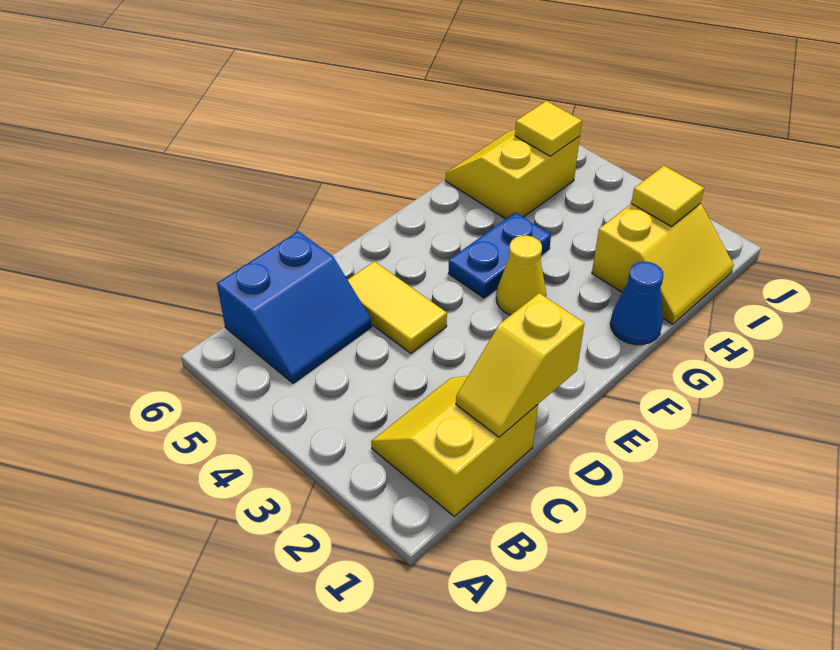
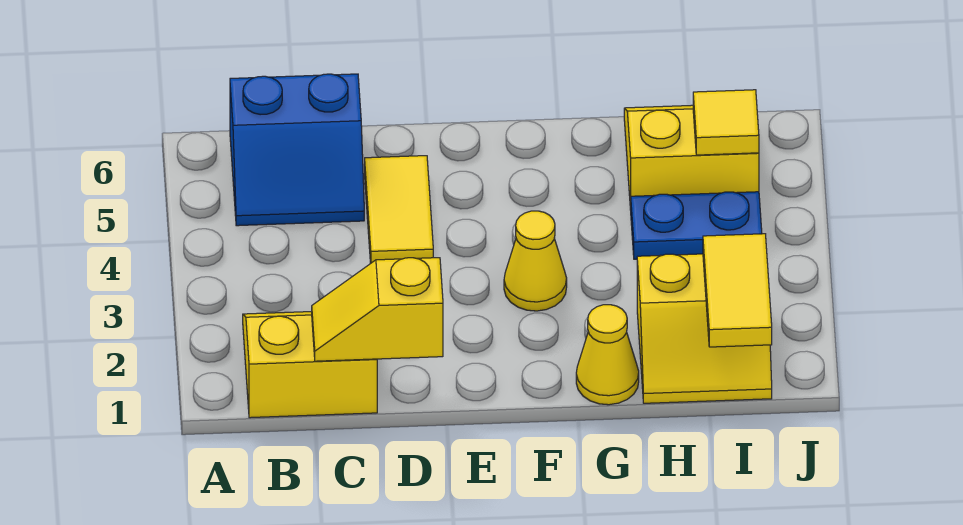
blue plate F4:G4 level 1 -> blue plate H4:I4 level 1
blue cone G1 level 1 -> yellow cone G1 level 1
yellow tile I2 level 2 -> yellow tile I1:I2 level 2

